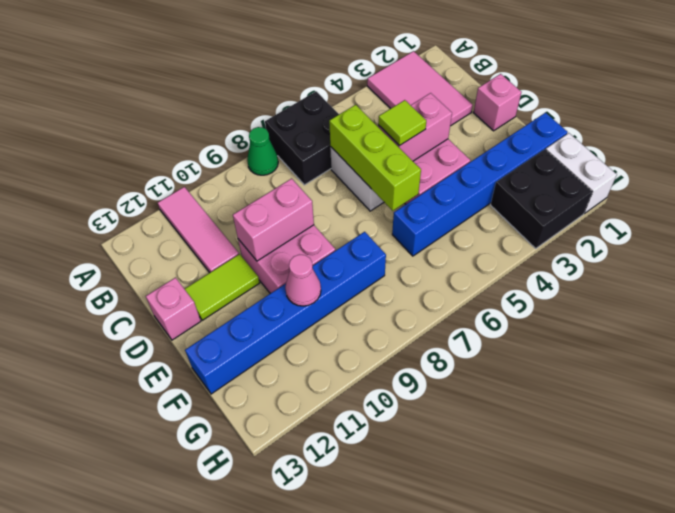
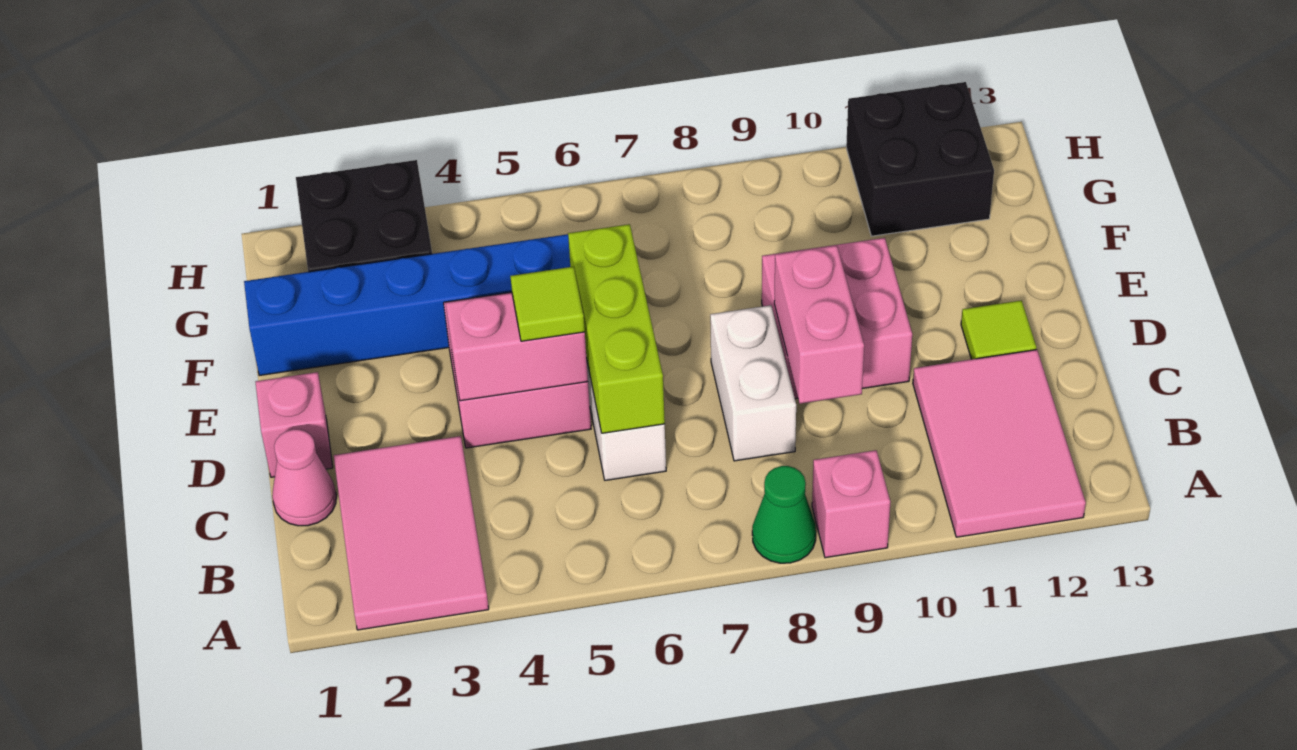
black brick A6:B7 level 1 -> black brick G11:H12 level 1
pink tile A11:C11 level 1 -> pink tile A11:C12 level 1
pink brick D9:D10 level 2 -> pink brick C9:D9 level 2
lime tile D11:D12 level 1 -> lime tile D12 level 1
pink brick D13 level 1 -> pink brick A9 level 1
blue brick F8:F13 level 1 -> none
pink cone F10 level 2 -> pink cone C1 level 1
white brick G1:H1 level 1 -> white brick C8:D8 level 1

